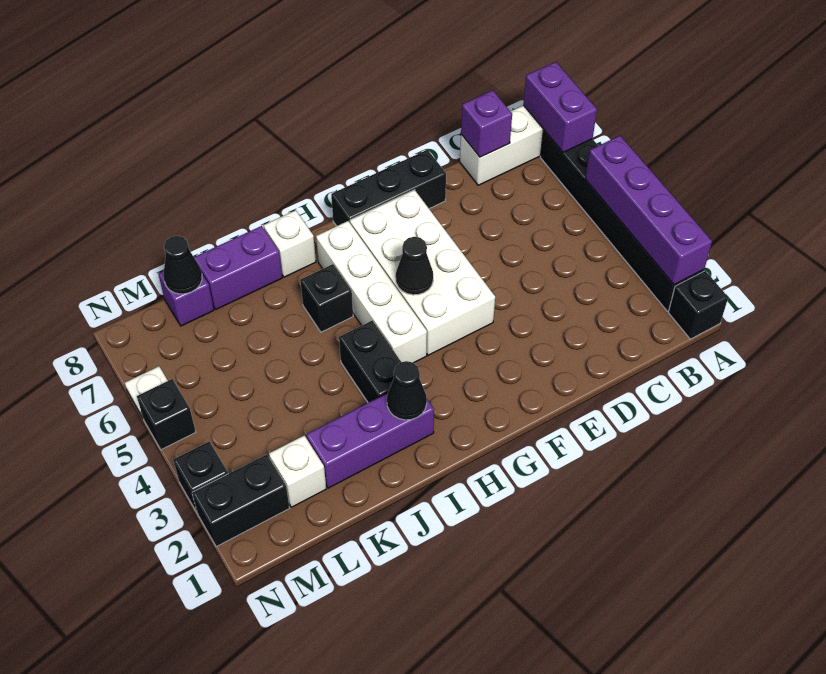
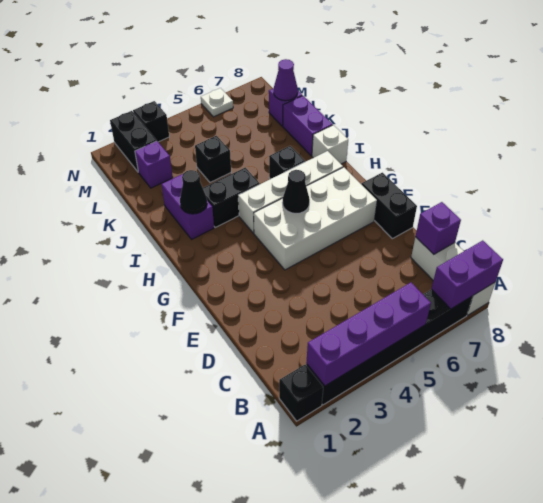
black brick E8:G8 level 1 -> black brick E8:F8 level 1
purple brick I2:K2 level 1 -> purple brick I2:J2 level 1
white brick L2 level 1 -> purple brick L2 level 1
black cone L8 level 2 -> purple cone L8 level 2
black brick N5 level 1 -> black brick K4 level 1

